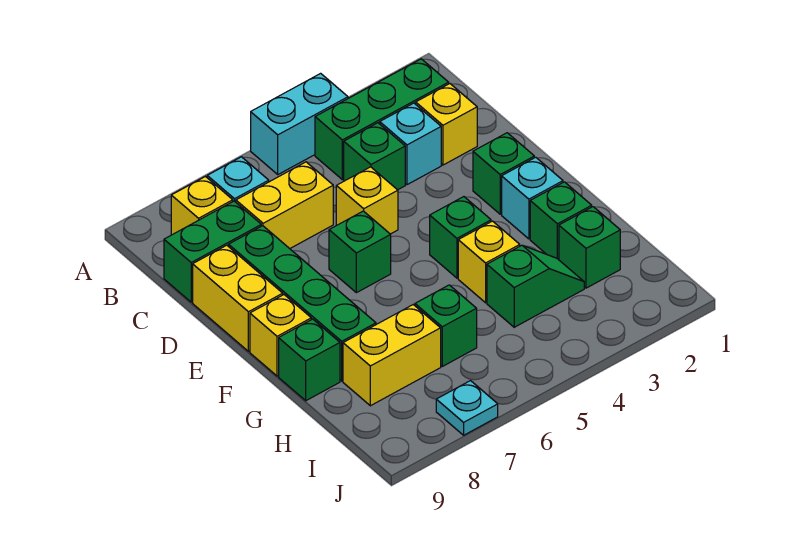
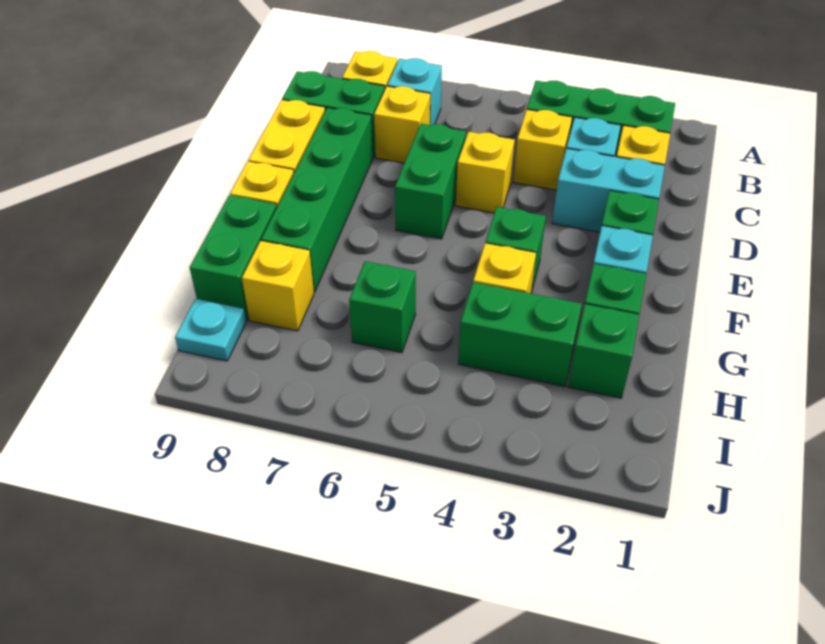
cyan brick A4:A5 level 1 -> cyan brick D2:D3 level 1
green brick C4 level 1 -> yellow brick C4 level 1
yellow brick C6:C7 level 1 -> yellow brick C7 level 1
green brick E6 level 1 -> green brick D6:E6 level 1
green brick G9 level 1 -> green brick G9:H9 level 1
green slope H3:H4 level 1 top 4 -> green brick H3:H4 level 1
yellow brick H7:H8 level 1 -> yellow brick H8 level 1
cyan plate J7 level 1 -> cyan plate I9 level 1

